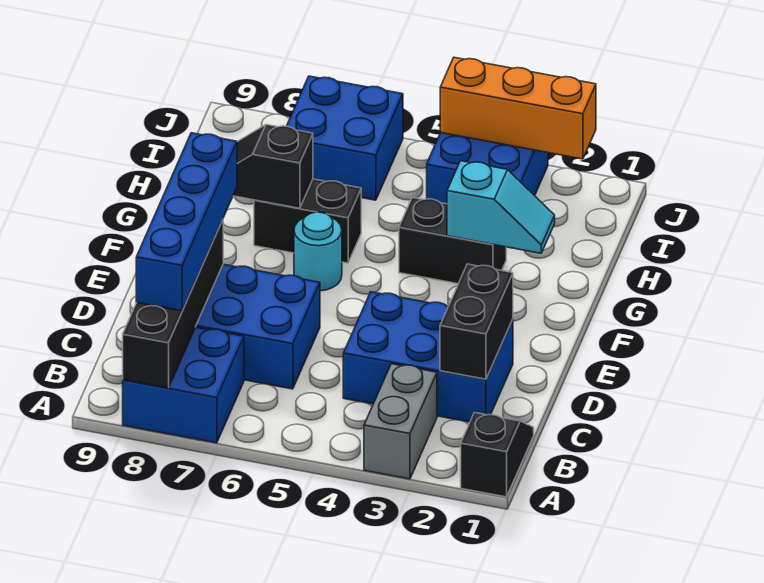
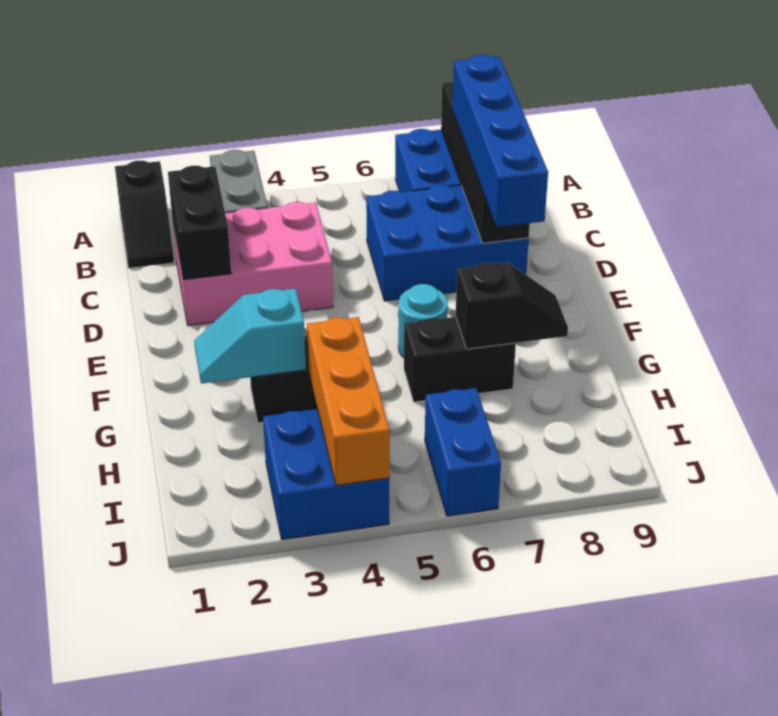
blue brick C2:D4 level 1 -> pink brick C2:D4 level 1
blue brick I6:J7 level 1 -> blue brick I6:J6 level 1
orange brick J2:J4 level 2 -> orange brick H4:J4 level 2

